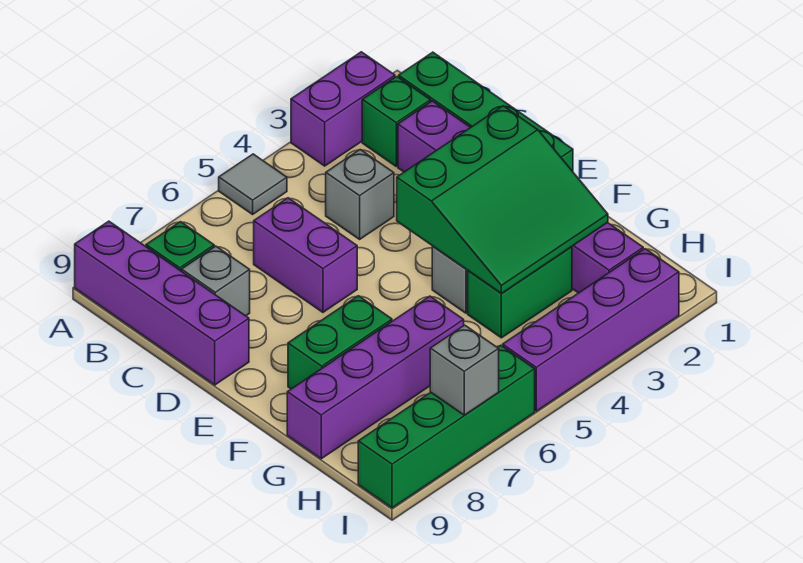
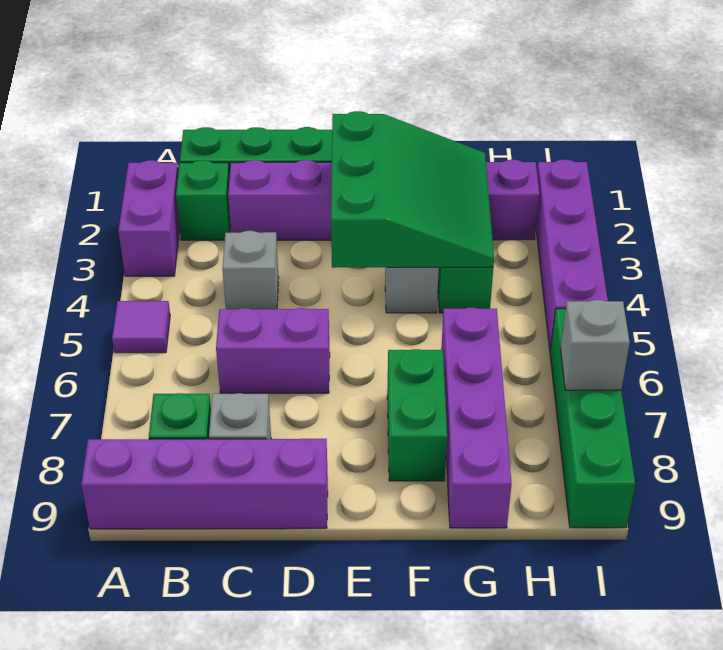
grey tile A5 level 1 -> purple tile A5 level 1

